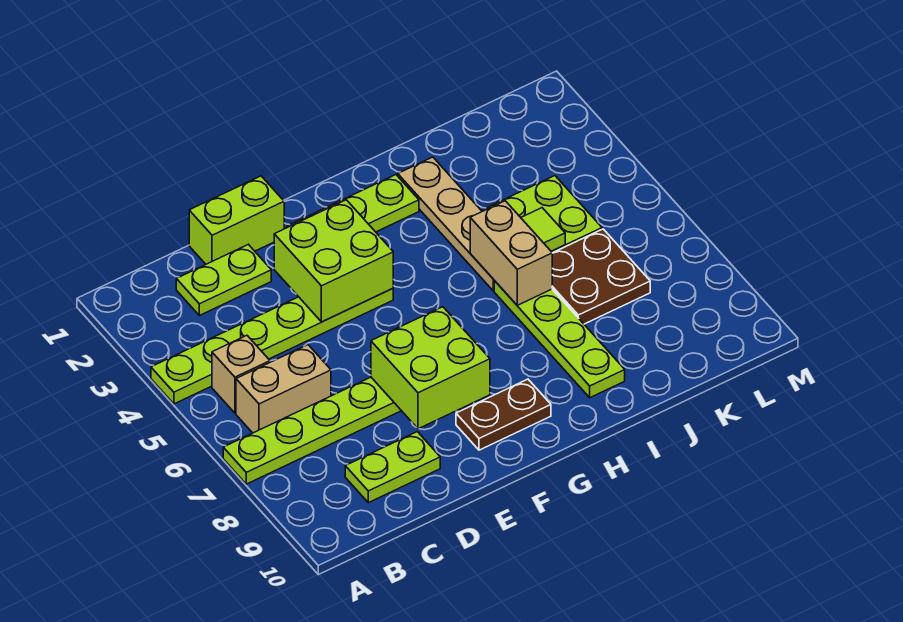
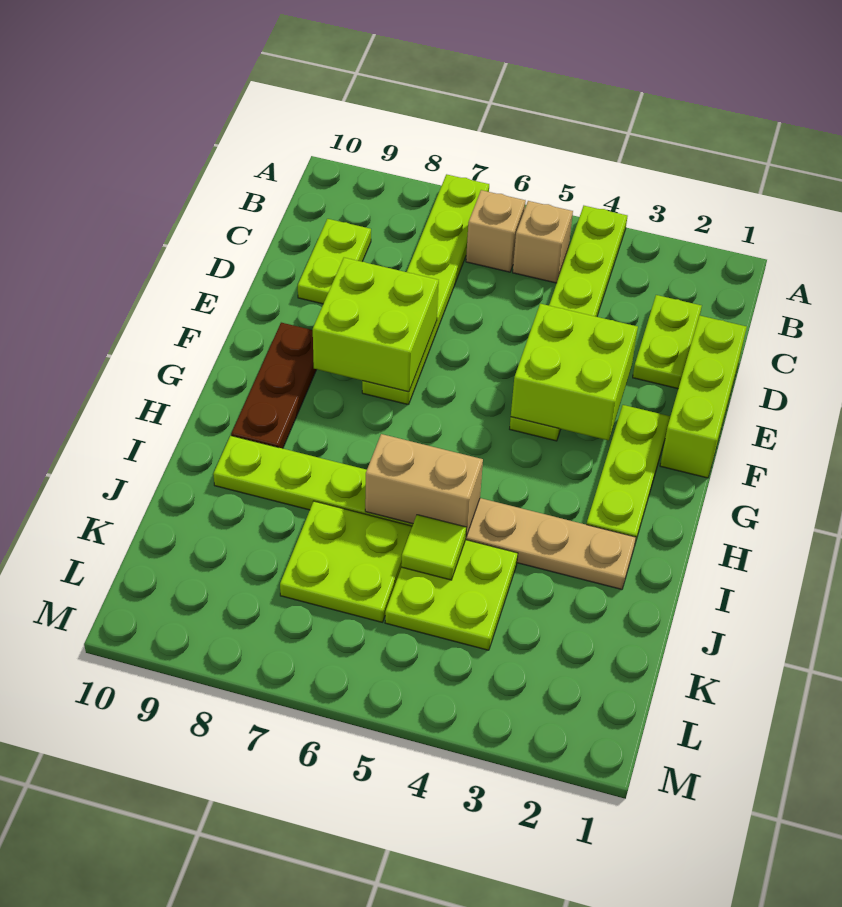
tan brick B6:C6 level 1 -> tan brick B6 level 1
lime brick D1:E1 level 1 -> lime brick D1:F1 level 1
brown plate F9:G9 level 1 -> brown plate F9:H9 level 1
brown plate J6:K7 level 1 -> lime plate J6:K7 level 1

